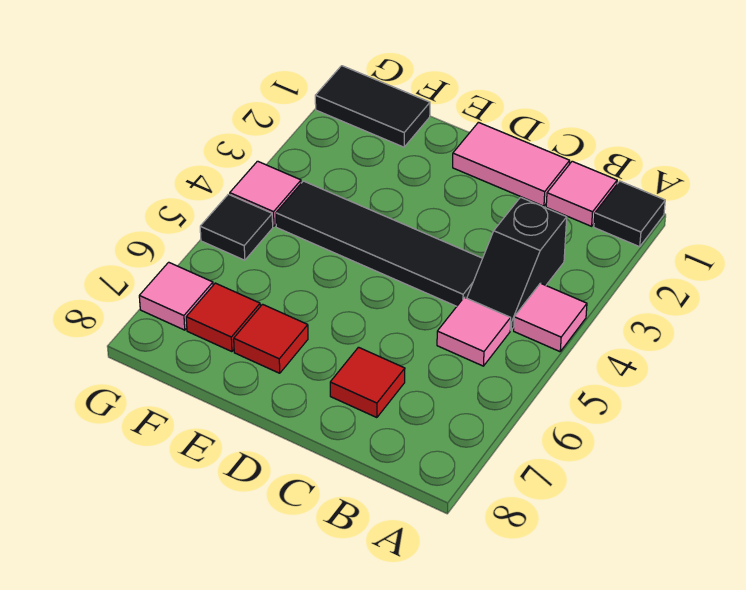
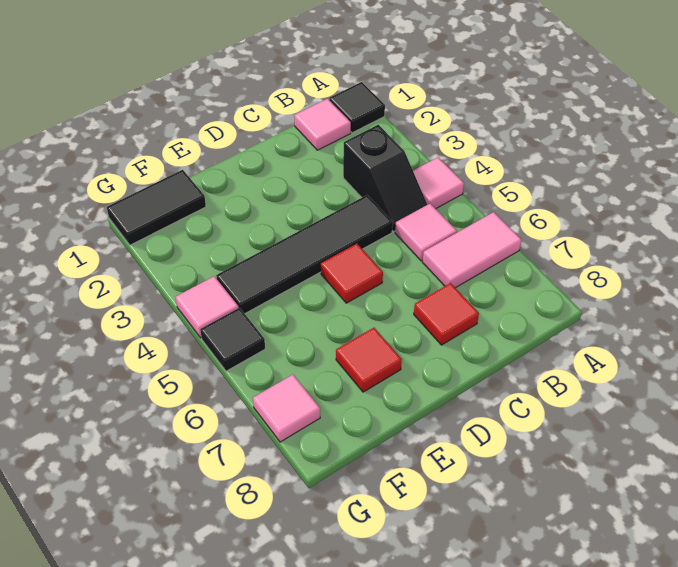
pink tile C1:D1 level 1 -> pink tile A6:B6 level 1
red tile F7 level 1 -> red tile D5 level 1

